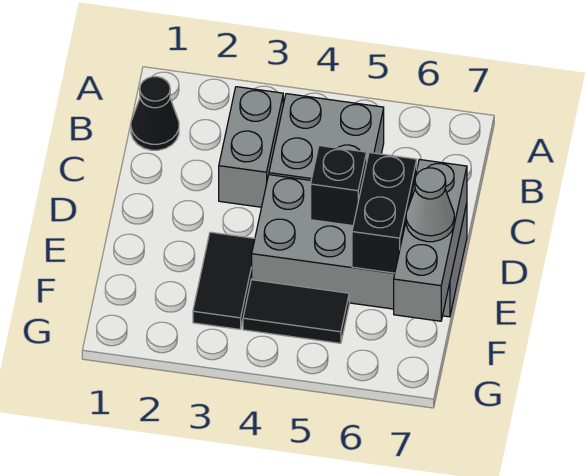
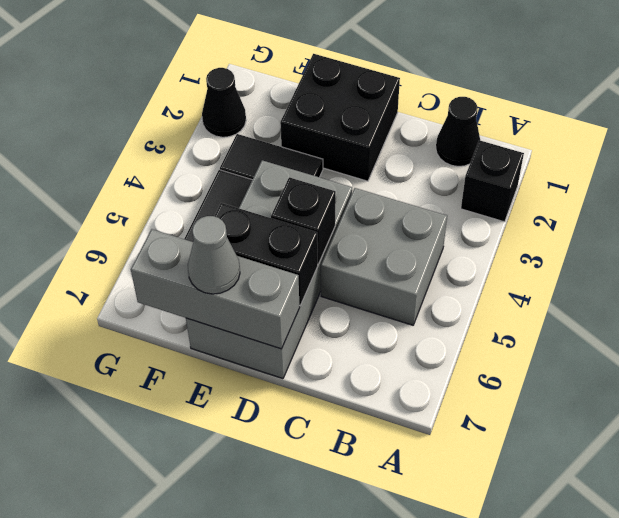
none -> black brick A2 level 1
grey brick B3:C3 level 1 -> none
none -> black brick D1:E2 level 1
none -> black cone G2 level 1

